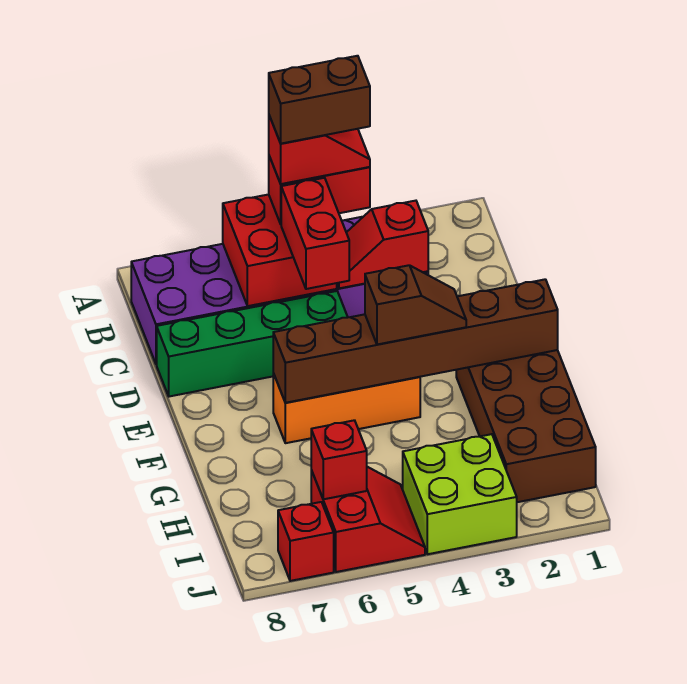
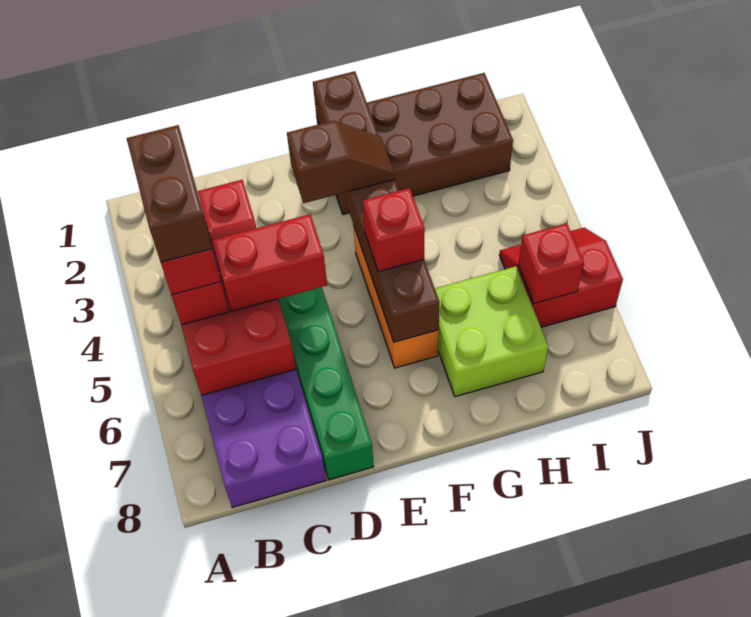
brown slope F3:F4 level 3 top 4 -> brown slope E3:F3 level 3 top E
lime brick I3:J4 level 1 -> lime brick G6:H7 level 1
red brick J7 level 1 -> red brick F5 level 3

